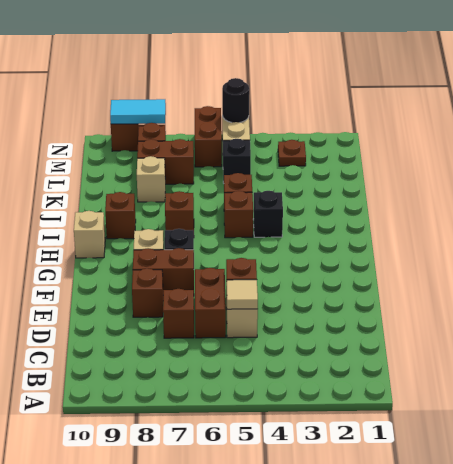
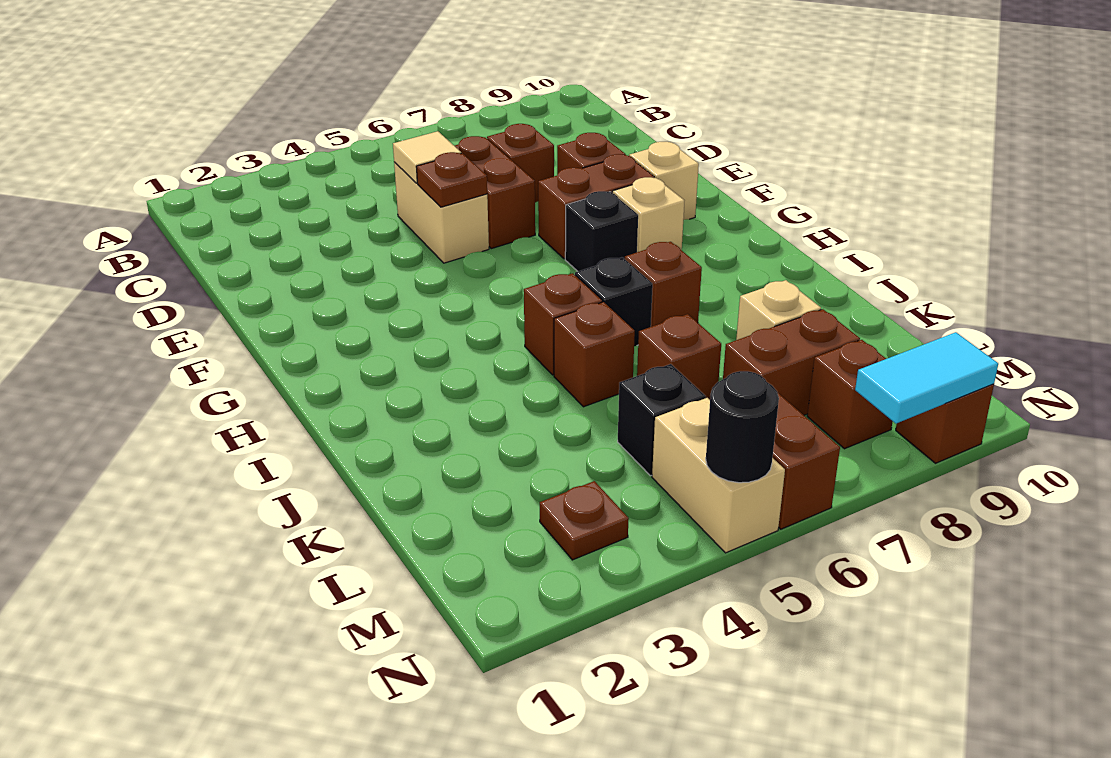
tan brick H10 level 1 -> tan brick F9 level 1
black brick I4 level 1 -> black brick I6 level 1
brown brick I9 level 1 -> brown brick K6 level 1

